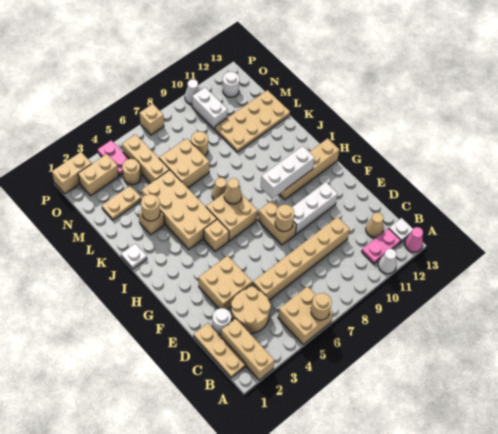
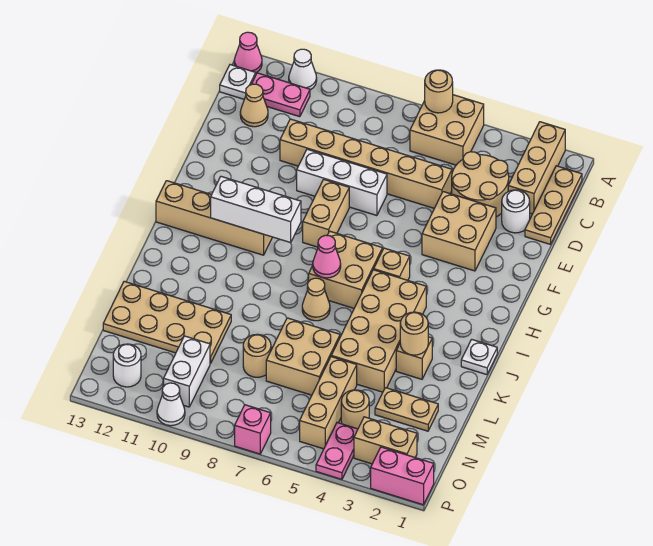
tan round brick F8 level 2 -> none
white brick F9:F11 level 1 -> white brick E7:E9 level 1
tan cone I7 level 2 -> pink cone I7 level 2
tan brick P1:P2 level 1 -> pink brick P1:P2 level 1
tan brick P7 level 1 -> pink brick P7 level 1

